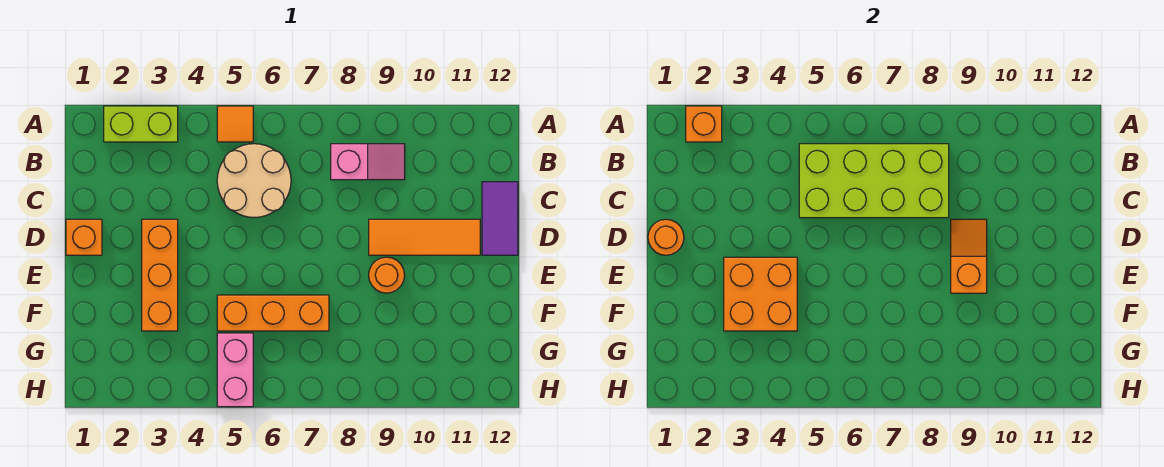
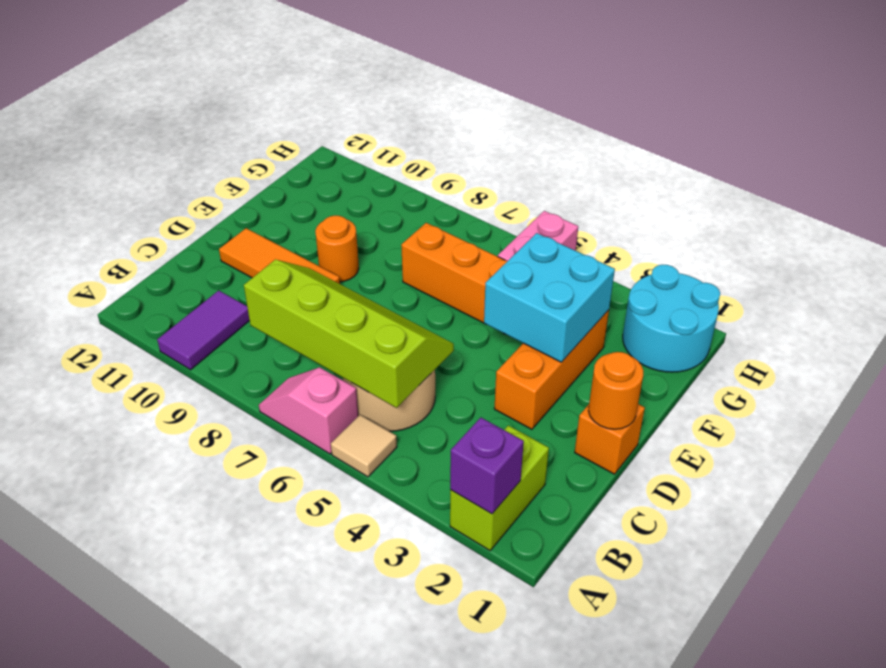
lime brick A2:A3 level 1 -> lime brick A2:B2 level 1
orange brick A2 level 2 -> purple brick A2 level 2
orange tile A5 level 1 -> tan tile A5 level 1
lime brick B5:C8 level 2 -> lime slope B5:C8 level 2 top B
pink slope B8:B9 level 1 top 8 -> pink slope A6:A7 level 1 top 6
purple tile C12:D12 level 1 -> purple tile A10:B10 level 1
orange slope D9:E9 level 2 top E -> none
orange brick E3:F4 level 2 -> cyan brick E3:F4 level 2
none -> cyan round brick G1:H2 level 1

